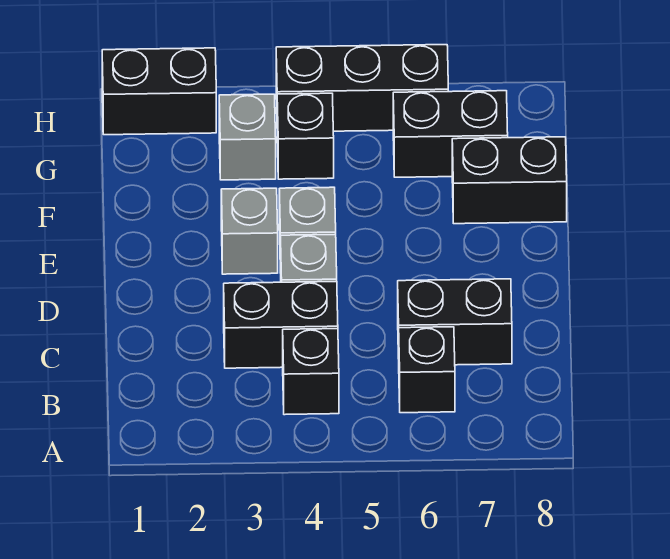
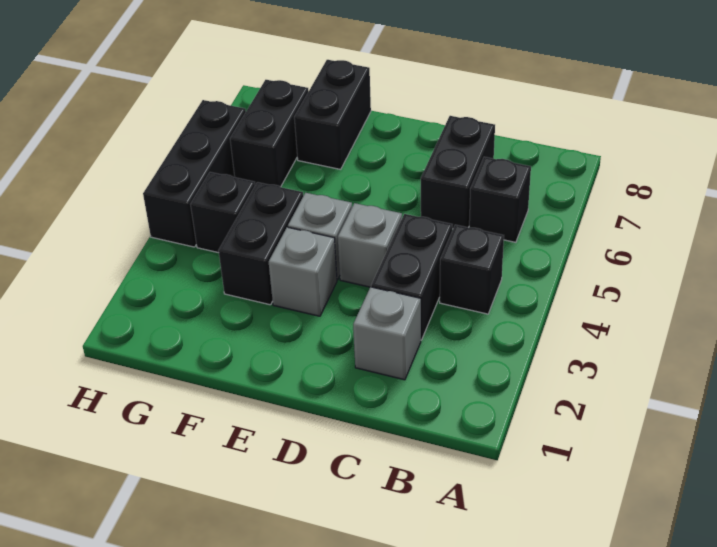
grey brick G3 level 1 -> grey brick C2 level 1
black brick H1:H2 level 1 -> black brick F3:F4 level 1

